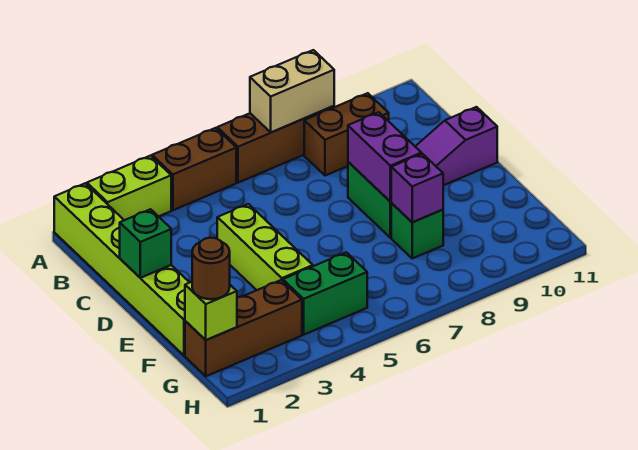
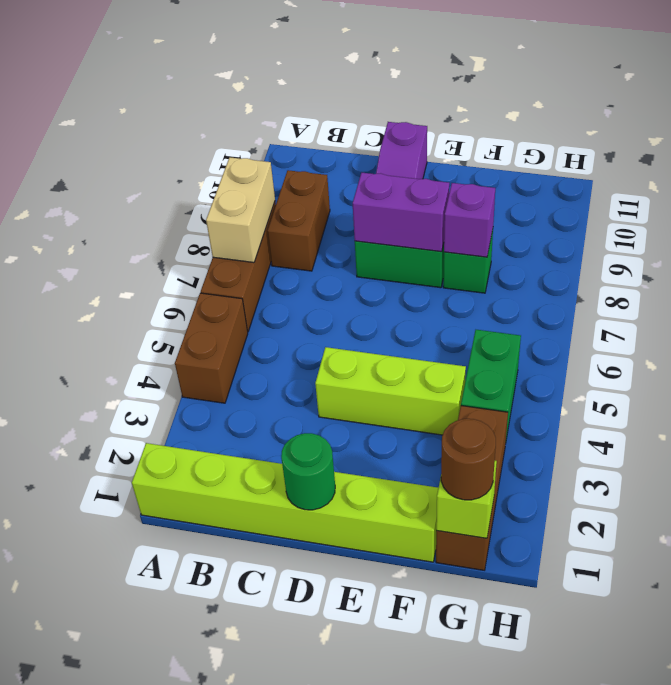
lime brick A2:A3 level 1 -> none
green brick D1 level 2 -> green round brick D1 level 2

